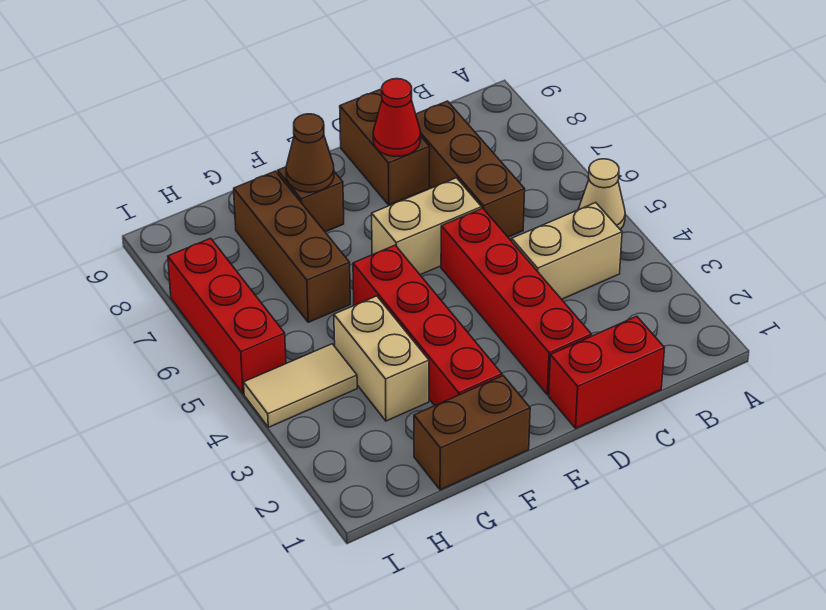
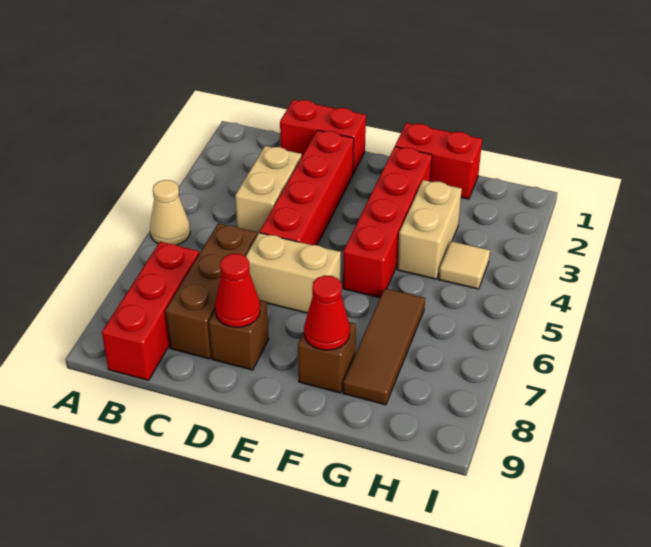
tan brick B4:C4 level 1 -> tan brick C3:C4 level 1
brown brick D8:D9 level 1 -> brown brick D8 level 1
brown brick F1:G1 level 1 -> red brick F1:G1 level 1
brown cone F8 level 2 -> red cone F8 level 2
brown brick G6:G8 level 1 -> brown tile G6:G8 level 1
tan tile H4:I4 level 1 -> tan tile H4 level 1
red brick I5:I7 level 1 -> red brick B7:B9 level 1

